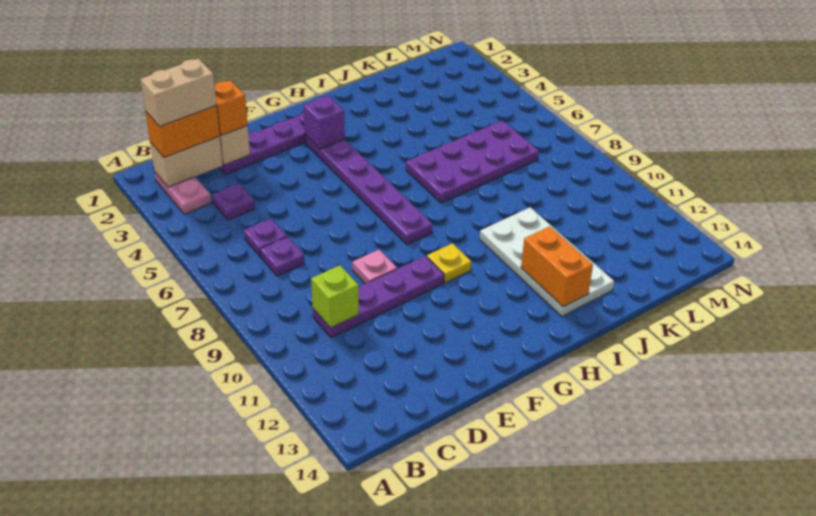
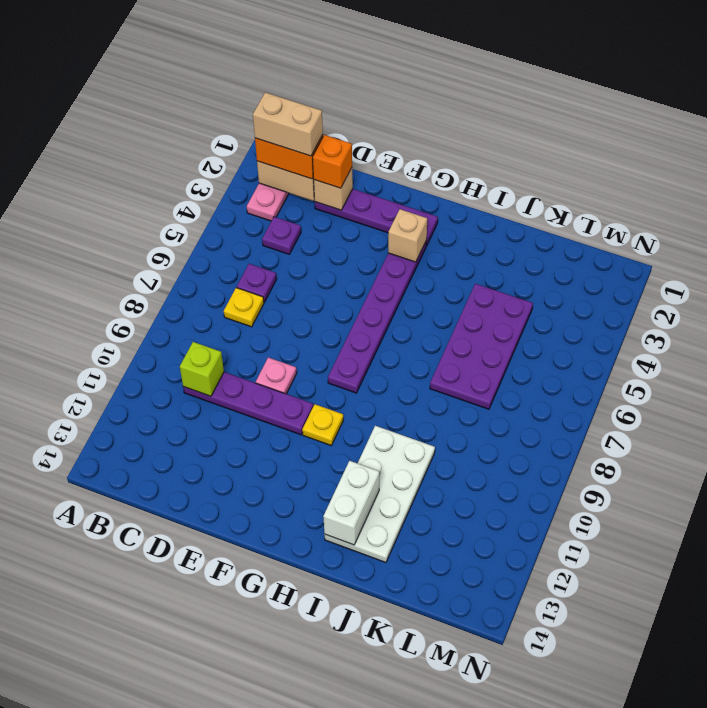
purple plate C7 level 1 -> yellow plate C7 level 1
purple brick G3 level 2 -> tan brick G3 level 2
purple plate I6:L7 level 1 -> purple plate J4:K7 level 1
orange brick I12:I13 level 2 -> white brick I12:I13 level 2

